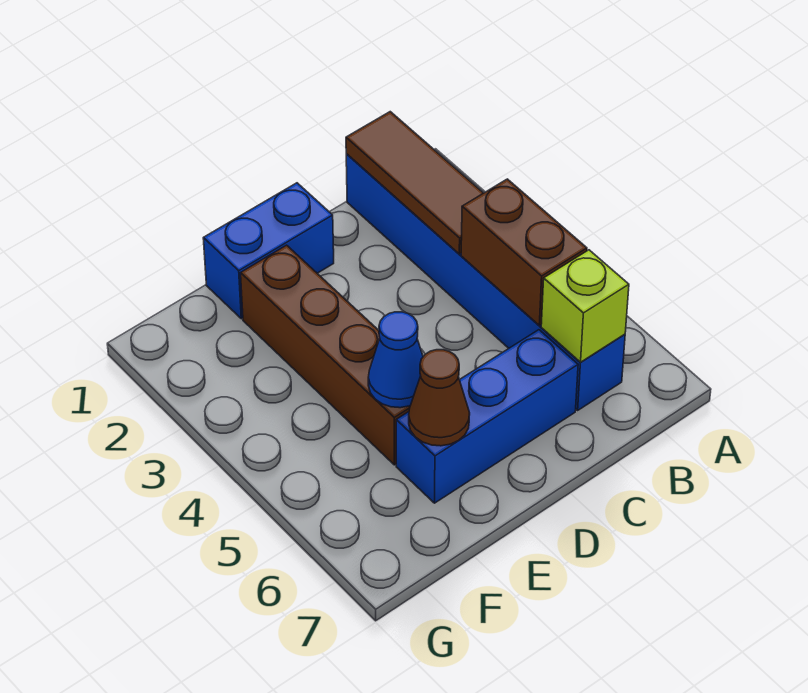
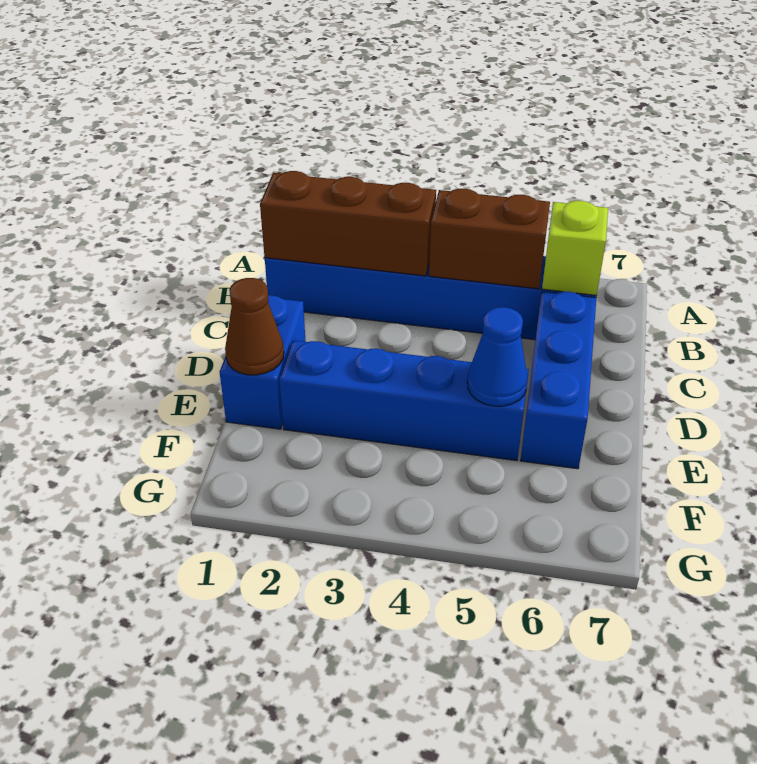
brown tile B1:B3 level 2 -> brown brick B1:B3 level 2
brown brick E2:E5 level 1 -> blue brick E2:E5 level 1
brown cone E6 level 2 -> brown cone E1 level 2

